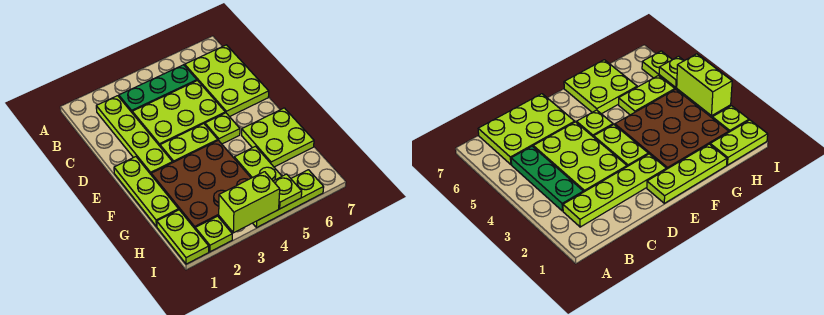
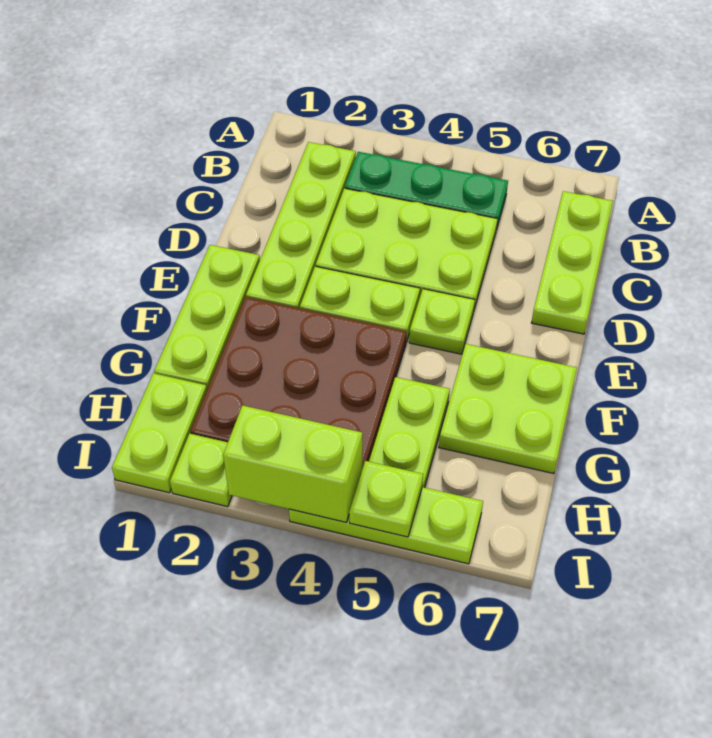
lime plate B6:D7 level 1 -> lime plate B7:D7 level 1

